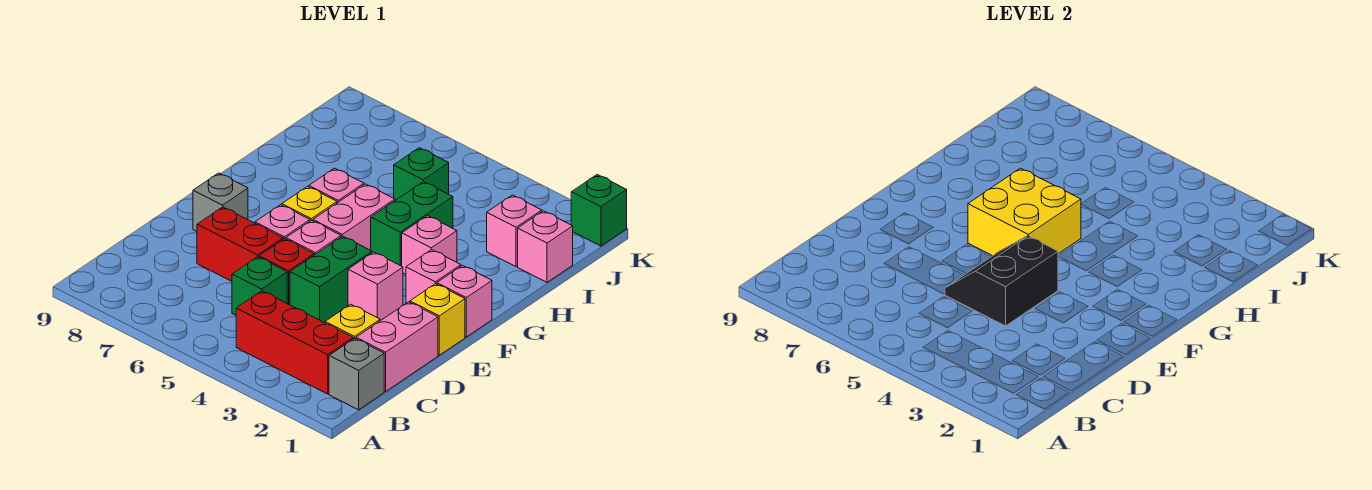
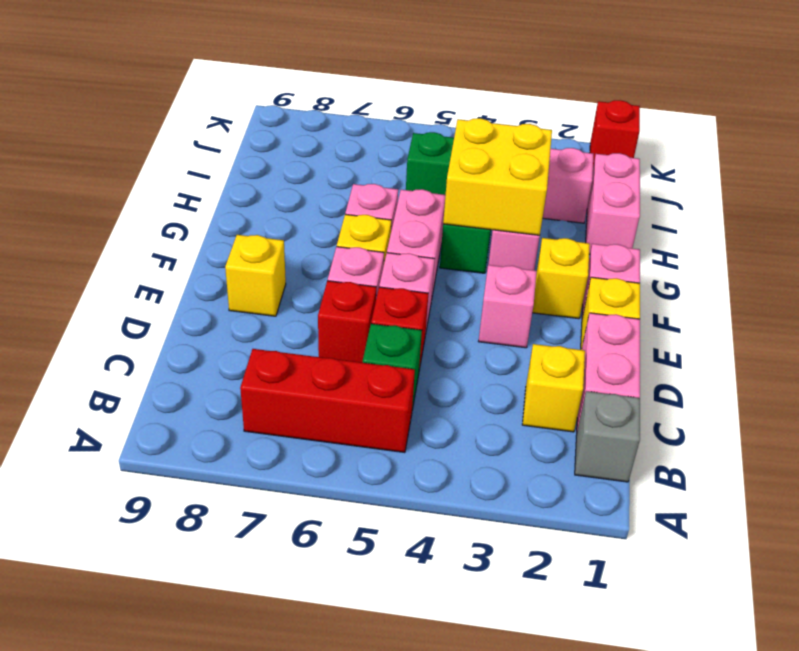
red brick B2:B4 level 1 -> red brick B5:B7 level 1
green brick D4:E4 level 1 -> none
black slope D4:E5 level 2 top 4 -> none
red brick D6:D7 level 1 -> red brick D6 level 1
grey brick E8 level 1 -> yellow brick E8 level 1
pink brick F2 level 1 -> yellow brick F2 level 1
yellow brick F5:G6 level 2 -> yellow brick G3:H4 level 2
pink brick I1 level 1 -> pink brick H1:I1 level 1
green brick K1 level 1 -> red brick K1 level 1

